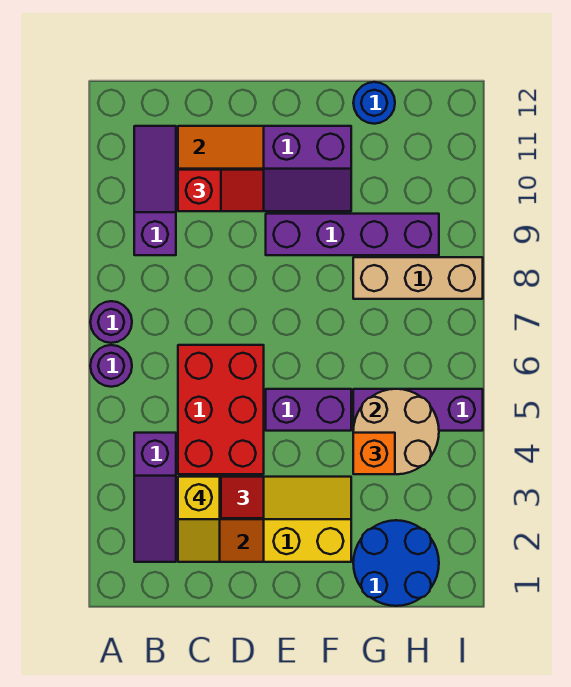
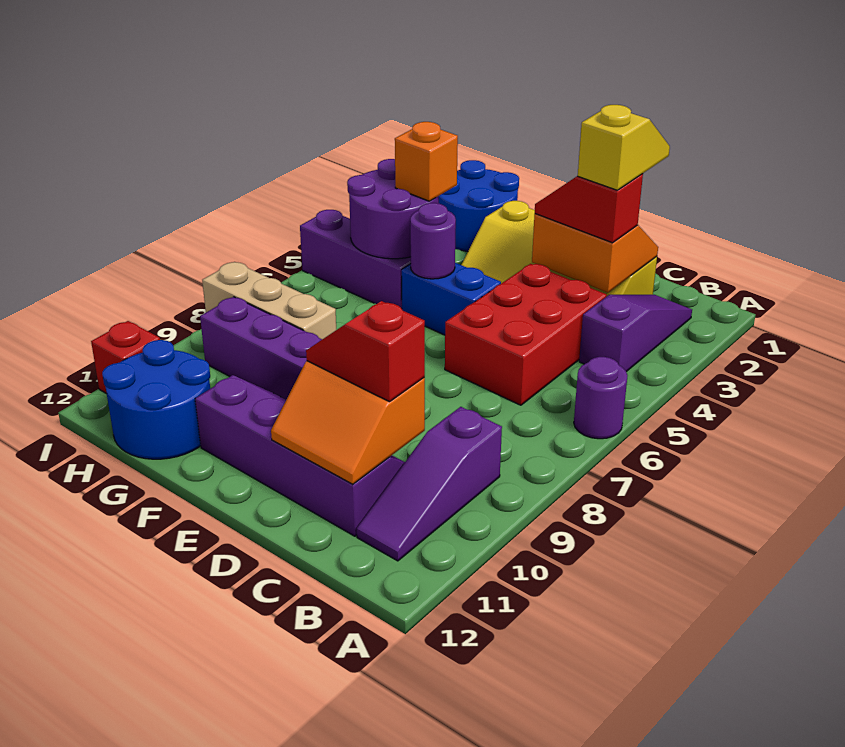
purple round brick A7 level 1 -> purple round brick F5 level 2
purple brick E5:F5 level 1 -> blue brick E5:F5 level 1
tan round brick G4:H5 level 2 -> purple round brick G4:H5 level 2
blue round brick G12 level 1 -> blue round brick G11:H12 level 1
none -> red brick I11 level 1

